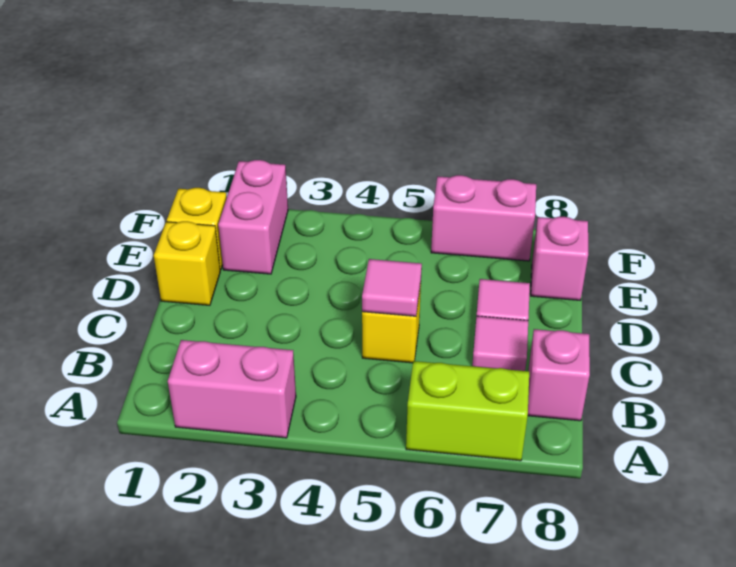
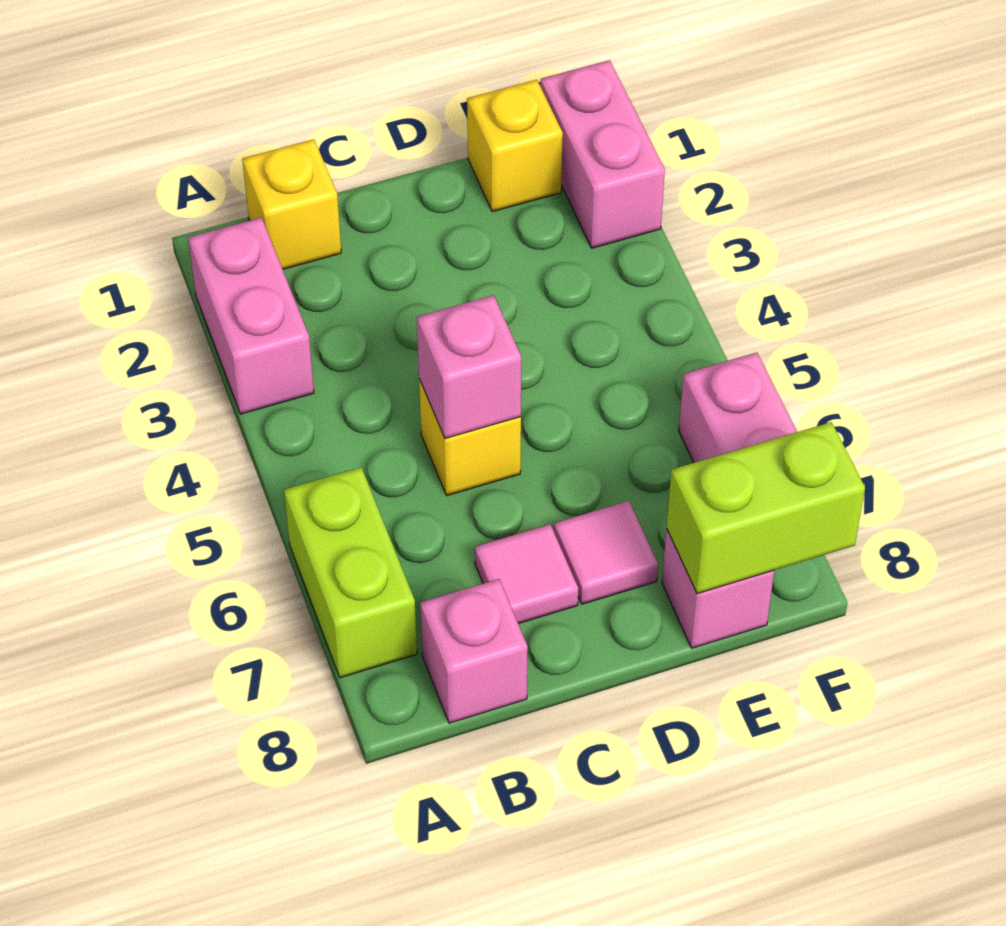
pink tile C5 level 2 -> pink brick C5 level 2
yellow brick D1 level 1 -> yellow brick B1 level 1
pink brick E2:F2 level 1 -> pink brick F1:F2 level 1
none -> lime brick E8:F8 level 2

